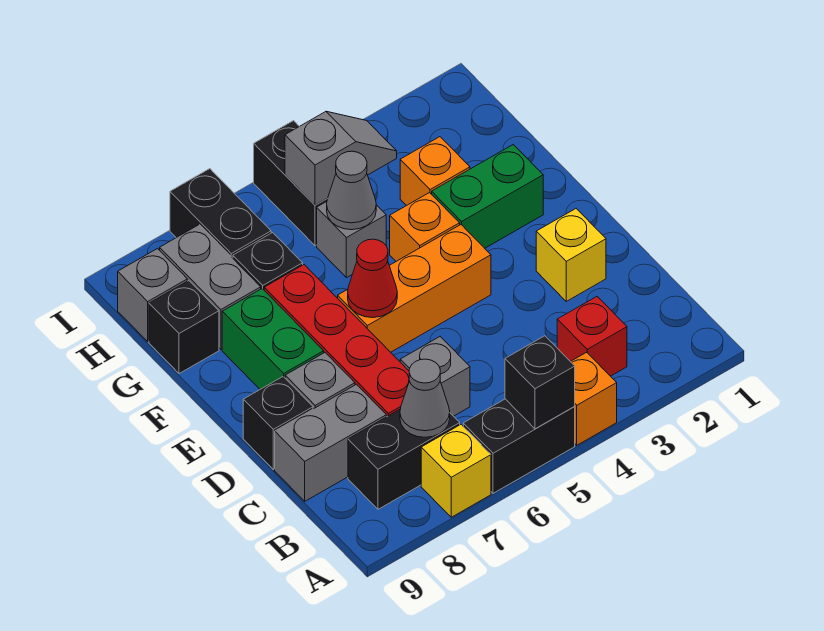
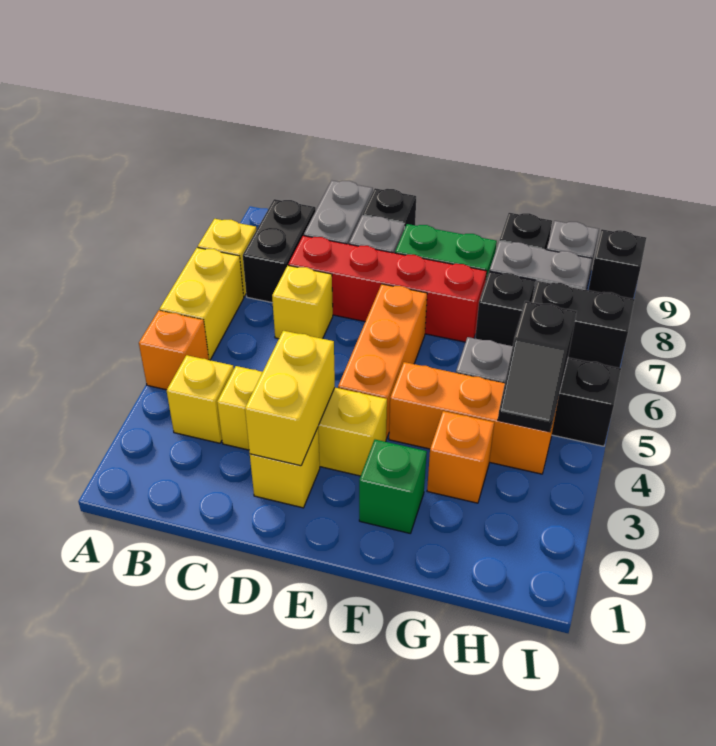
black brick A5:A6 level 1 -> yellow brick A5:A6 level 1
black brick A5 level 2 -> black brick I9 level 1
red brick B3 level 1 -> yellow brick B3 level 1
grey cone B7 level 2 -> none
none -> yellow brick C3:E3 level 1
grey brick C6 level 1 -> yellow brick C6 level 1
none -> yellow brick D2:D3 level 2
red cone E6 level 2 -> none
green brick F2:F3 level 1 -> green brick F2 level 1
orange brick F4 level 1 -> orange brick F4:H4 level 1
grey cone G5 level 2 -> none
grey slope H4:H5 level 2 top 5 -> black slope H4:H5 level 2 top 5

